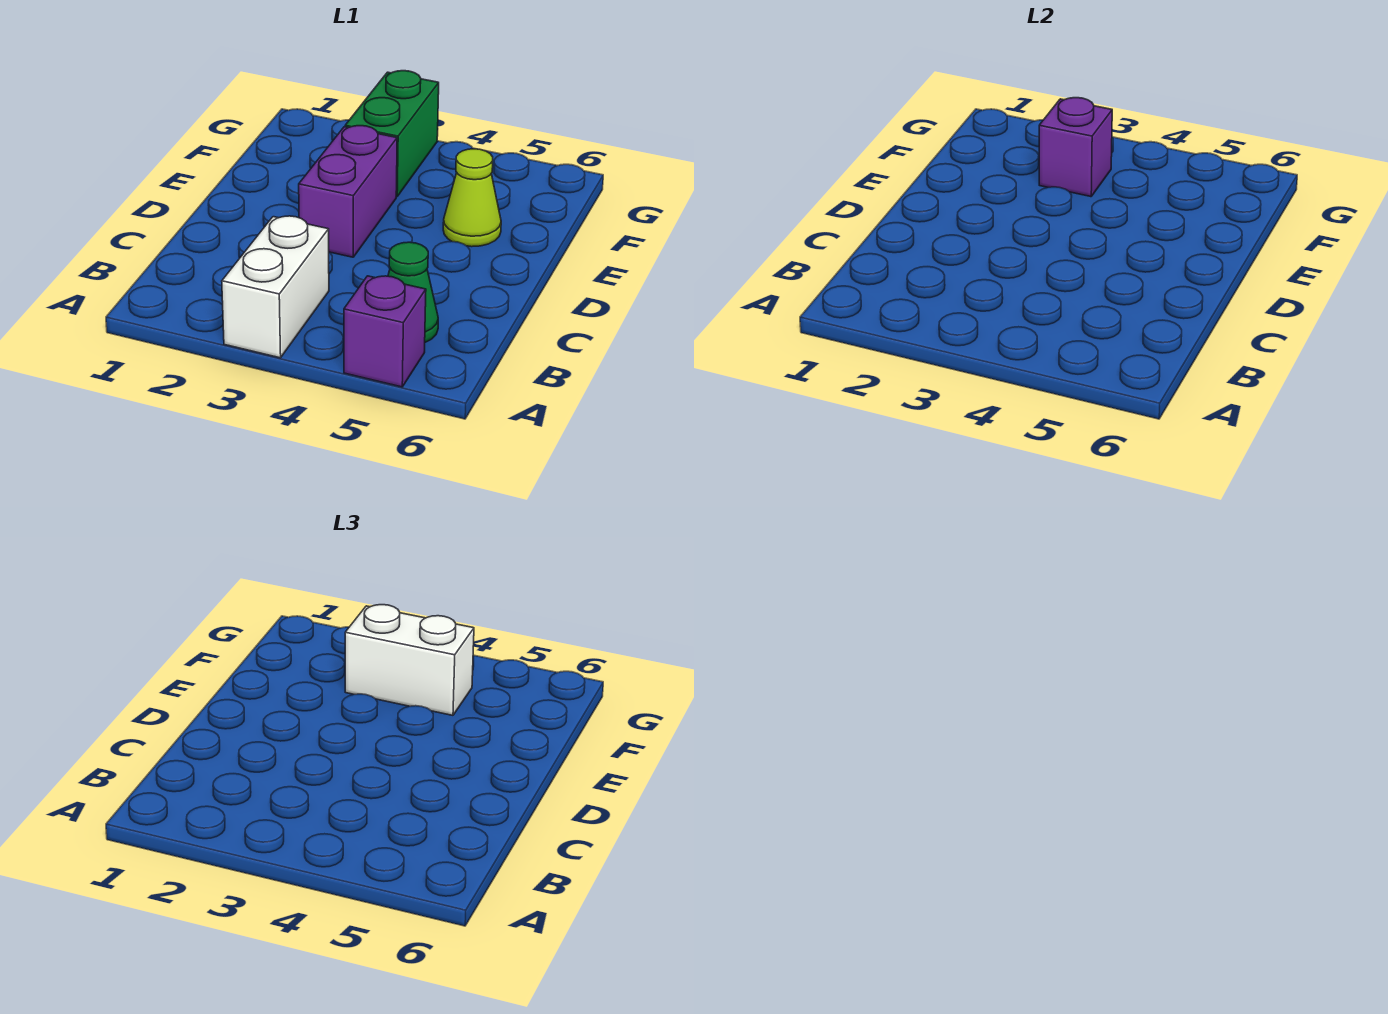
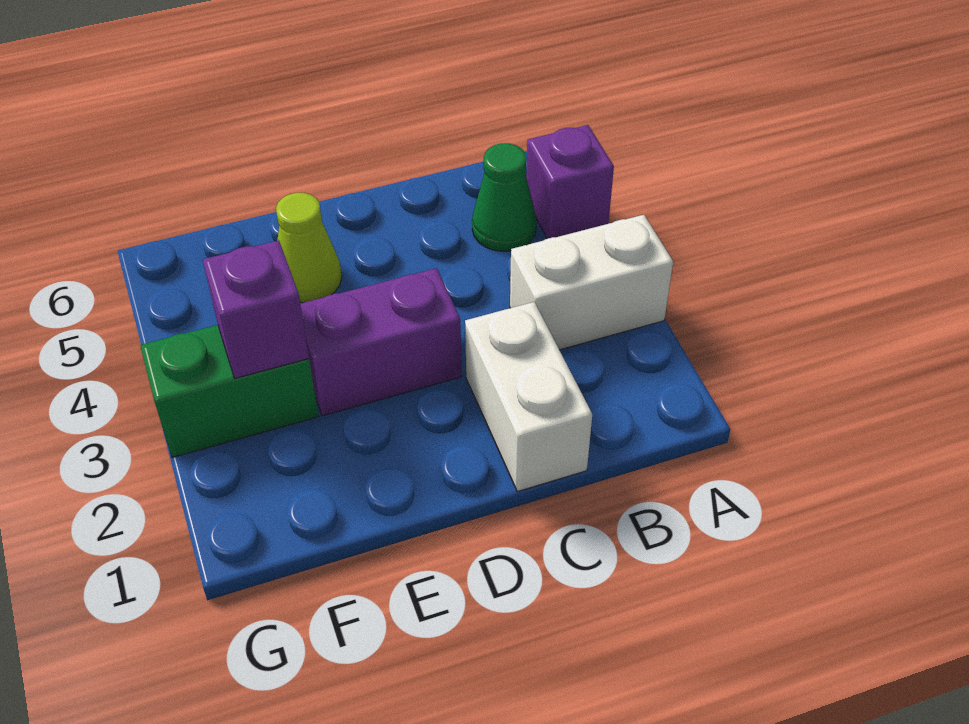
white brick F3:F4 level 3 -> white brick C1:C2 level 1

